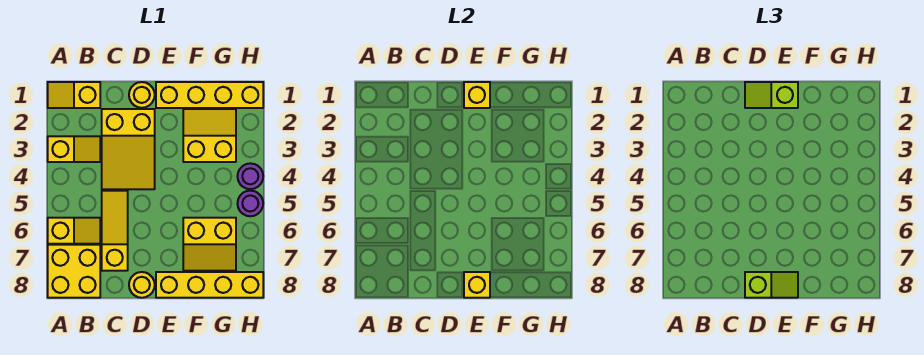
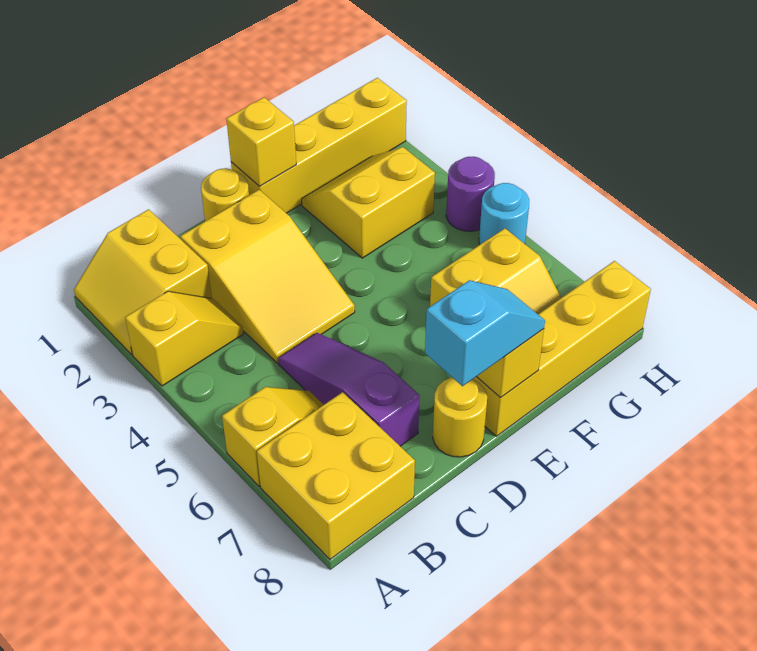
yellow slope A1:B1 level 1 top B -> yellow slope A1:B2 level 1 top B
yellow slope C5:C7 level 1 top 7 -> purple slope C5:C7 level 1 top 7
lime slope D1:E1 level 3 top E -> none
lime slope D8:E8 level 3 top D -> cyan slope D8:E8 level 3 top D
purple round brick H5 level 1 -> cyan round brick H5 level 1

